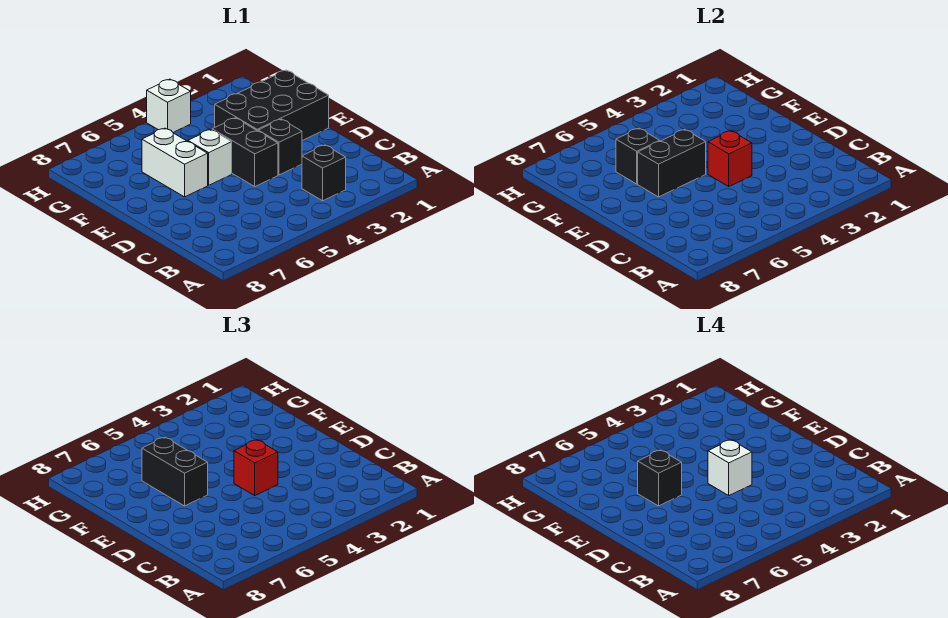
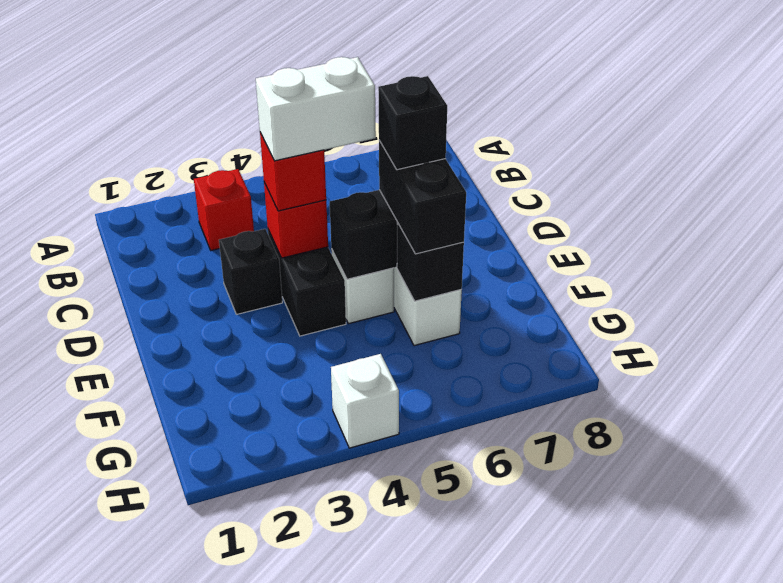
black brick B3 level 1 -> red brick B3 level 1
white brick D4 level 4 -> white brick D4:D5 level 4
black brick E1:F3 level 1 -> none

